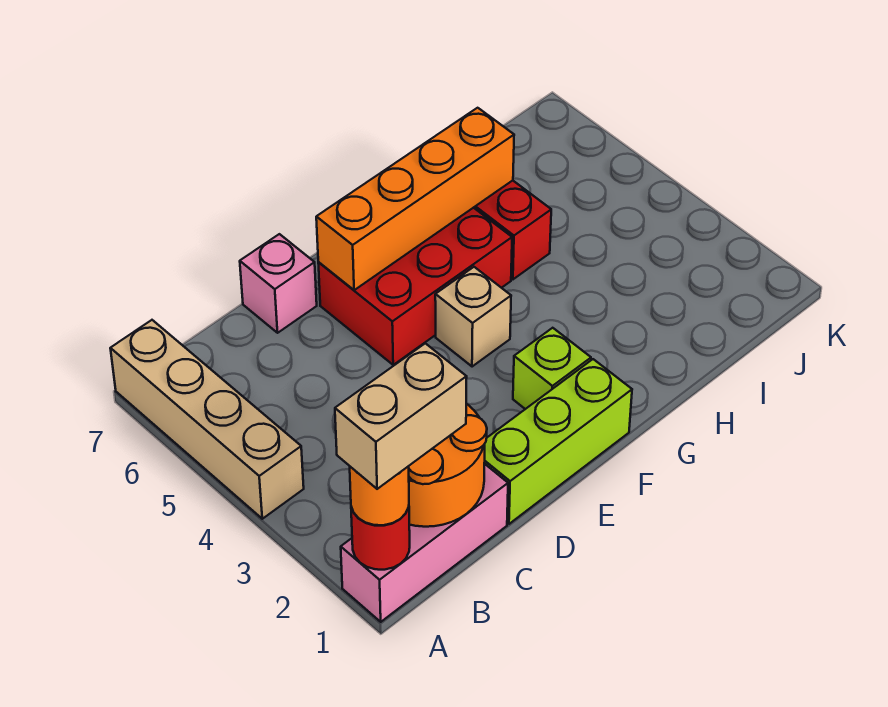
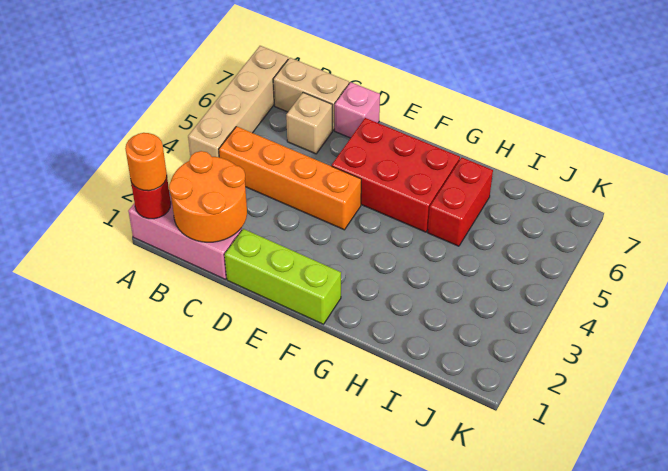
tan brick A1:B1 level 4 -> tan brick B7:C7 level 1
orange brick E6:H6 level 2 -> orange brick B4:E4 level 1
lime brick F2 level 1 -> none
tan brick F4 level 1 -> tan brick C6 level 1

